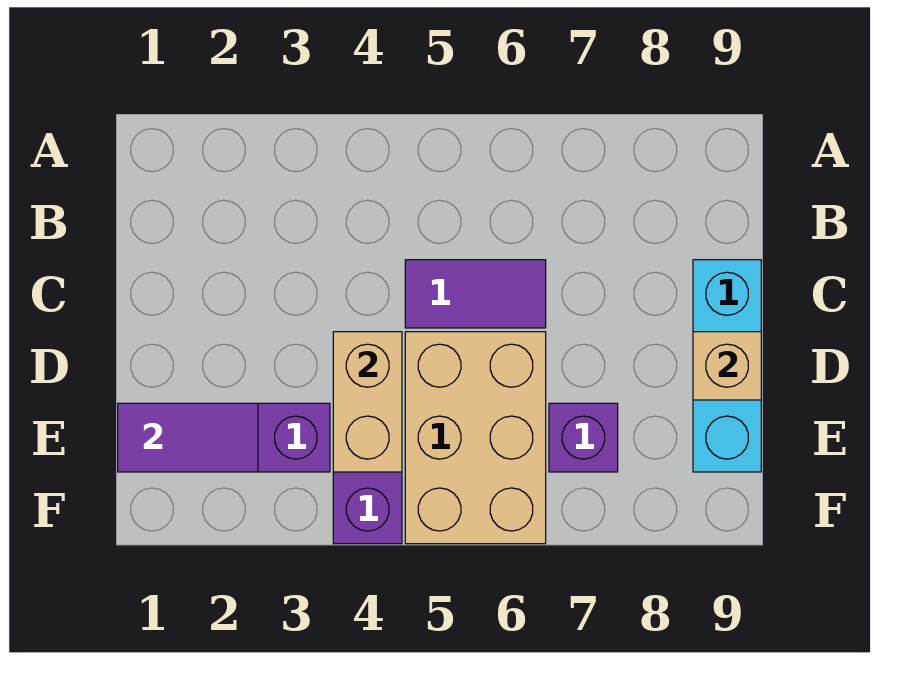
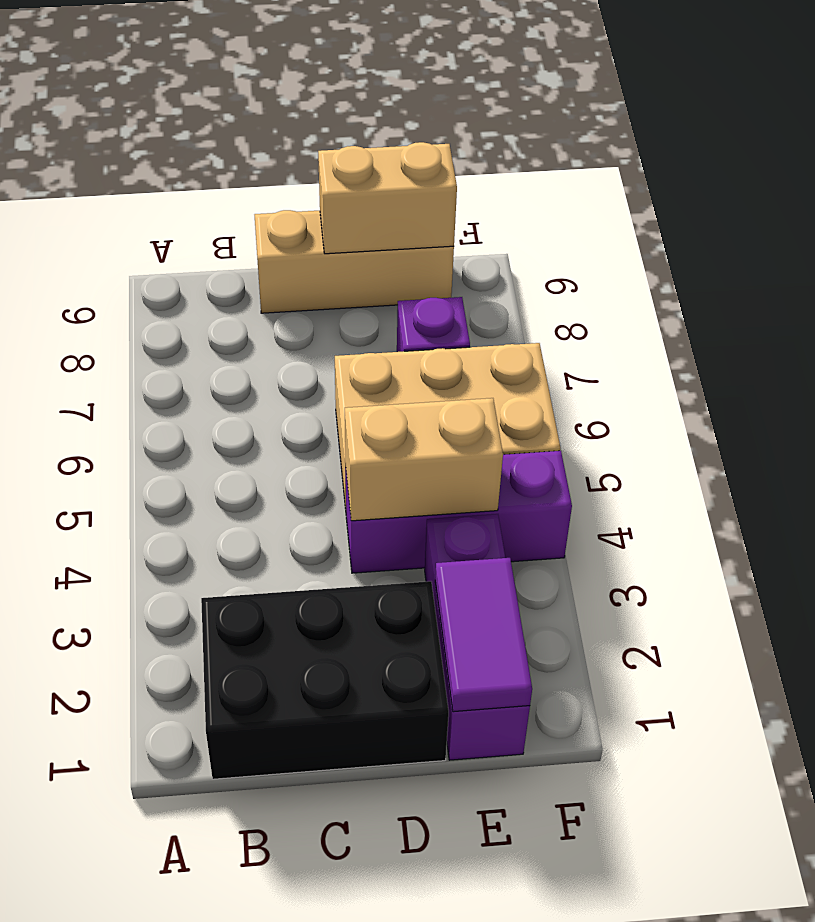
none -> black brick B1:D2 level 1
purple tile C5:C6 level 1 -> none
cyan brick C9:E9 level 1 -> tan brick C9:E9 level 1
tan brick D9 level 2 -> tan brick D9:E9 level 2

